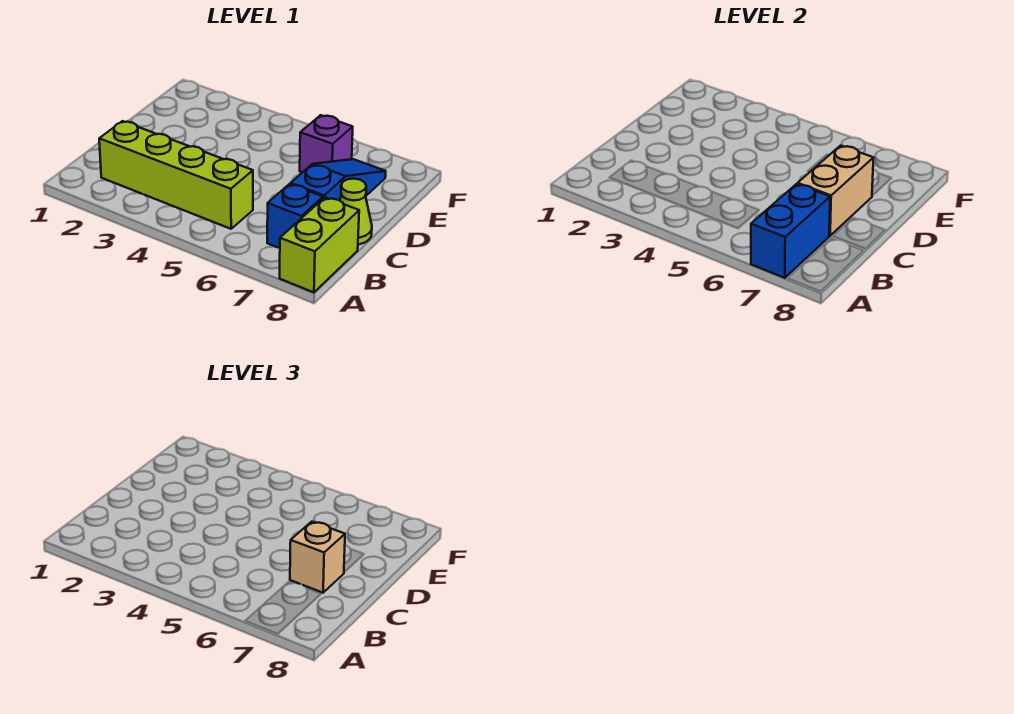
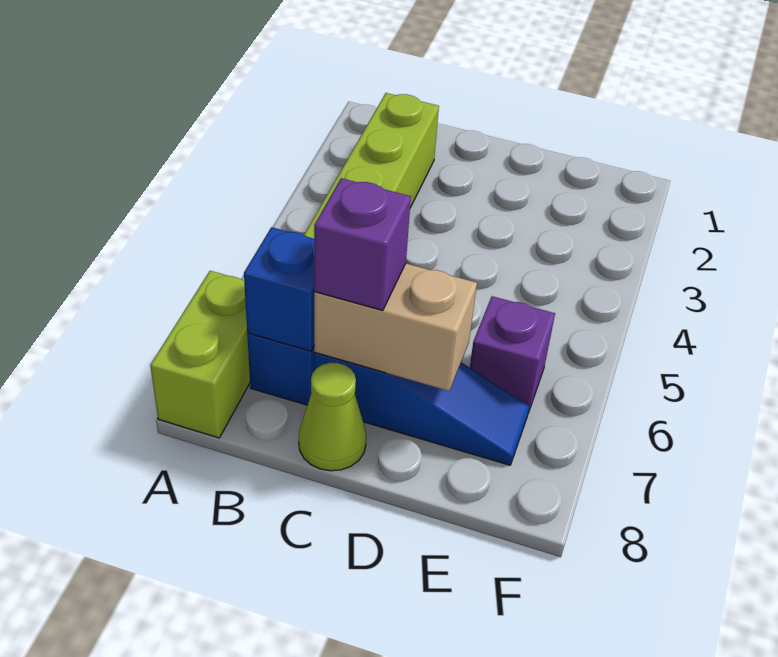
blue brick A7:B7 level 2 -> blue brick B7 level 2
lime brick A8:B8 level 1 -> lime brick A7:A8 level 1
tan brick C7 level 3 -> purple brick C7 level 3

